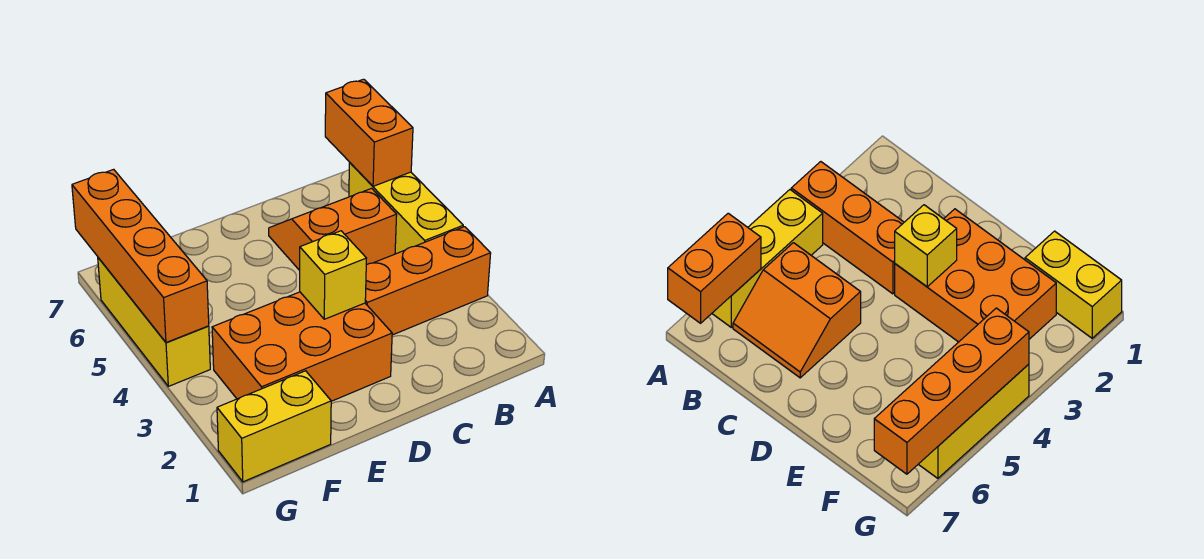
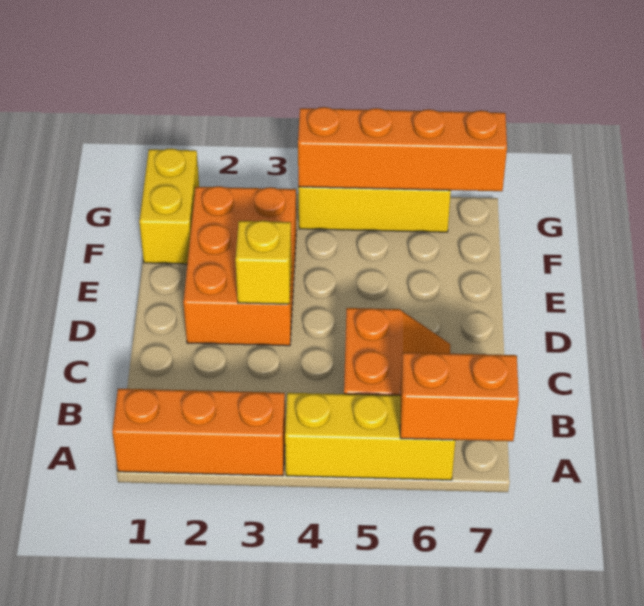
orange brick A3:C3 level 1 -> orange brick A1:A3 level 1

